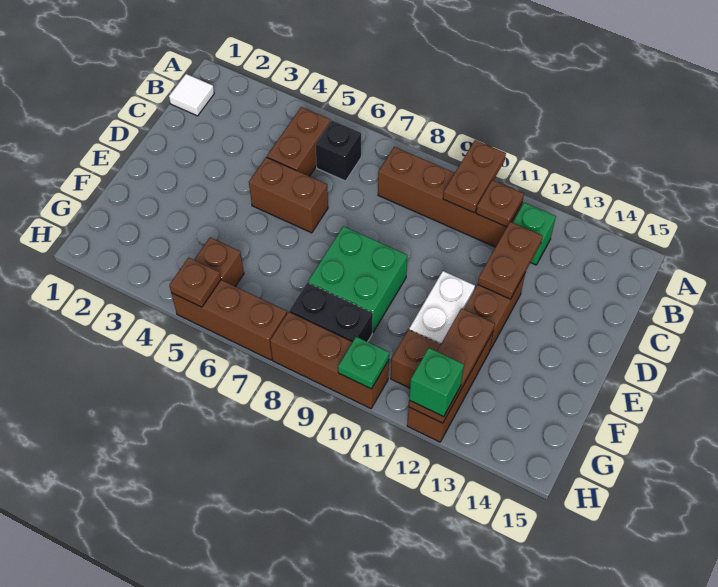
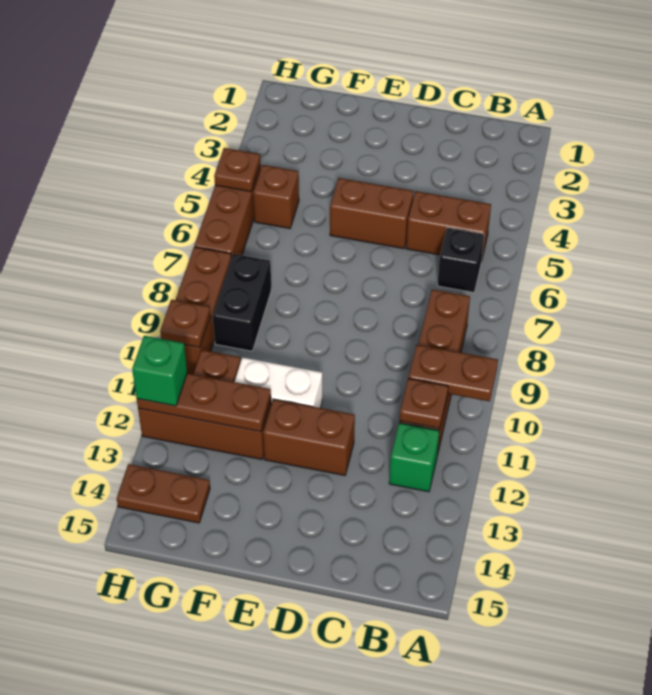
white tile B1 level 1 -> none
brown plate C12:D12 level 2 -> brown plate G14:H14 level 1
brown brick D5:D6 level 1 -> brown brick D5:E5 level 1
green brick E8:F9 level 1 -> none
green plate H10 level 2 -> brown plate H10 level 2

